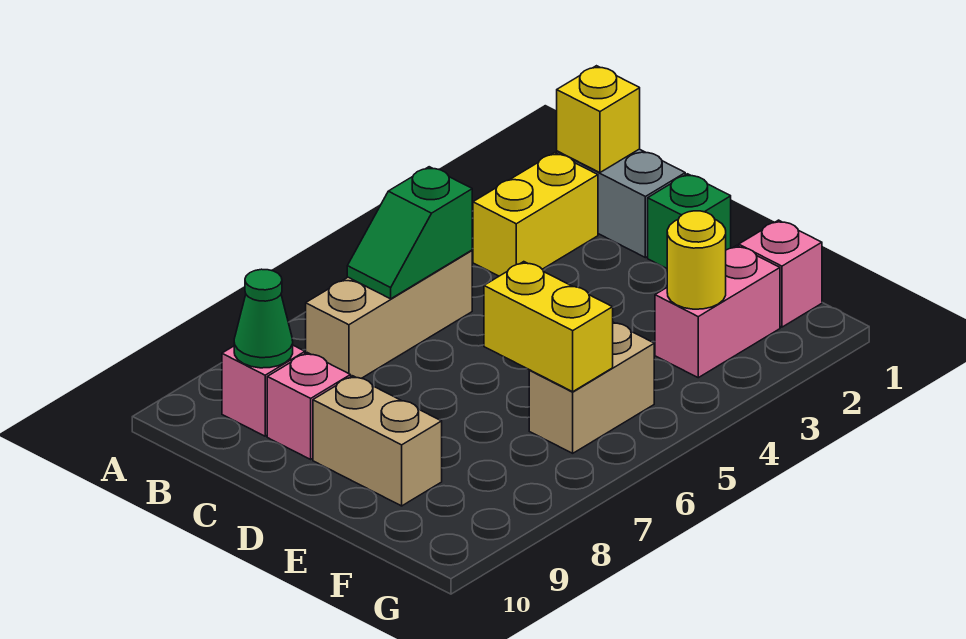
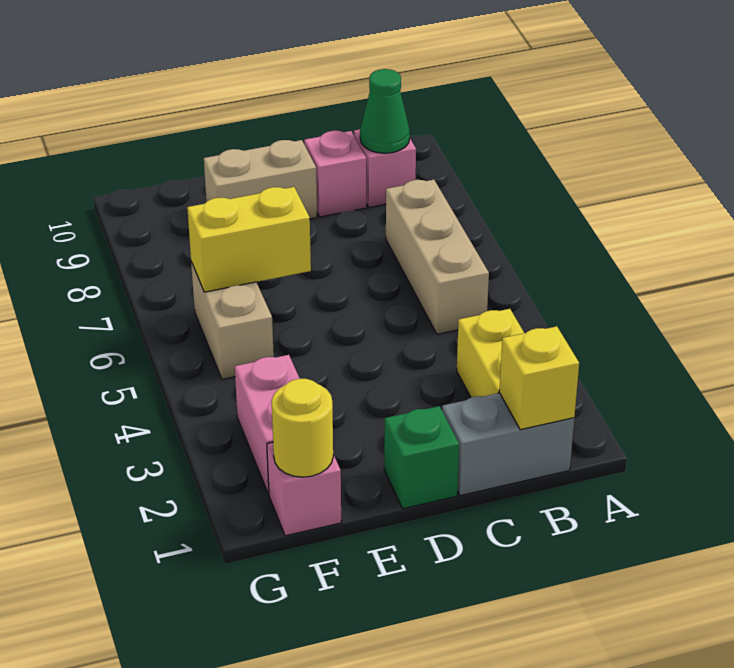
green slope B5:B6 level 2 top 5 -> none
yellow round brick F3 level 2 -> yellow round brick F1 level 2

